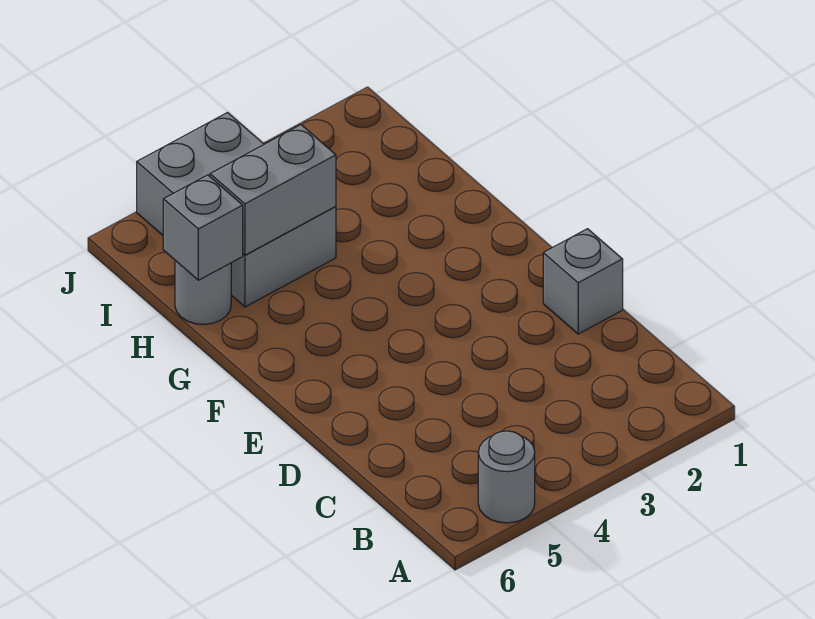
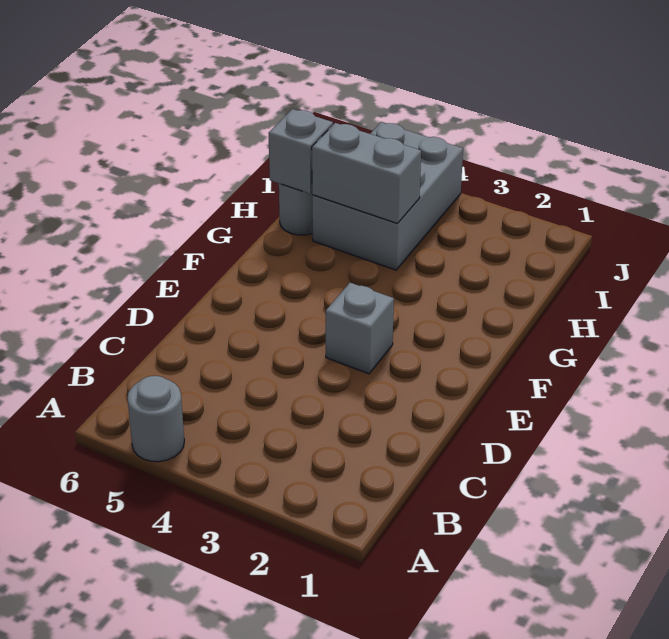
grey brick D1 level 1 -> grey brick E3 level 1

